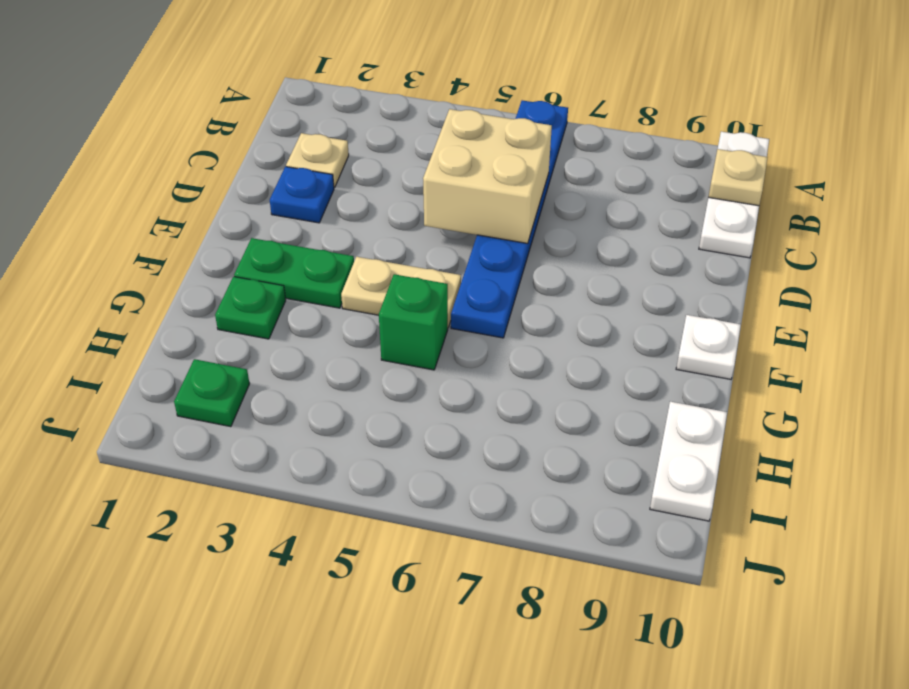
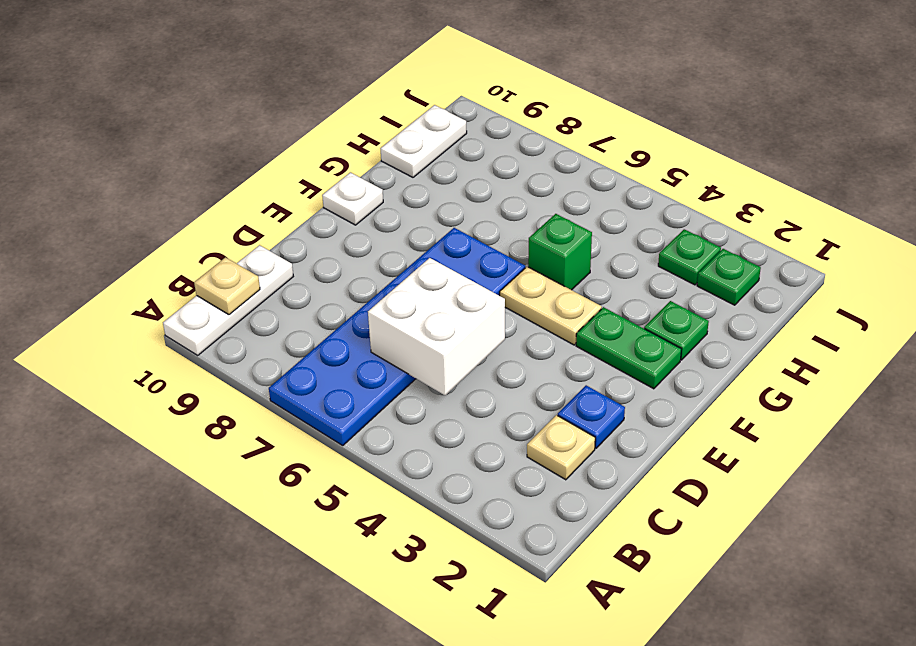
blue plate A6:F6 level 1 -> blue plate A6:F7 level 1
tan brick C5:D6 level 2 -> white brick C5:D6 level 2
none -> green plate I3 level 1

